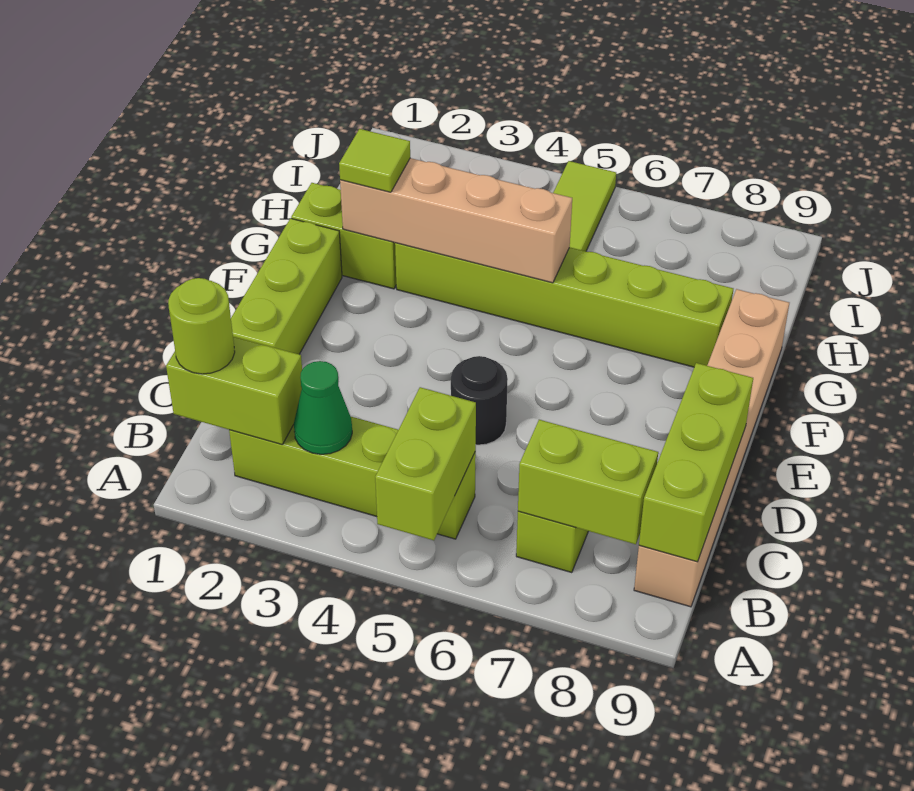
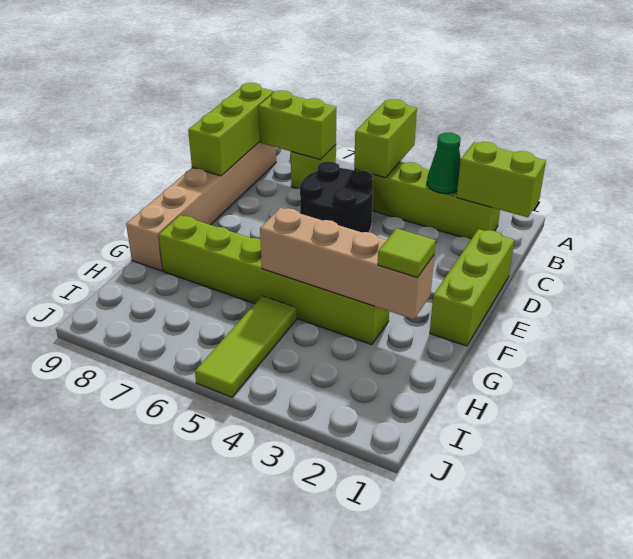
lime round brick B1 level 3 -> none
black round brick D5 level 1 -> black round brick C5:D6 level 1
lime brick G1:G2 level 1 -> none

